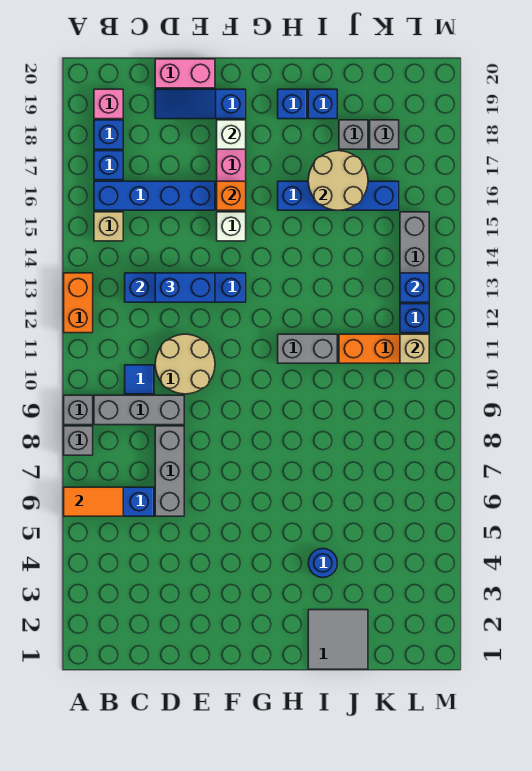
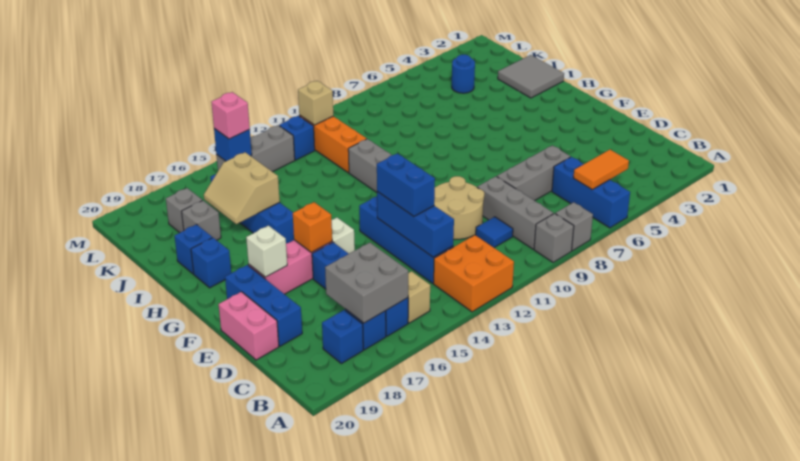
orange tile A6:B6 level 2 -> orange tile B5:B6 level 2
orange brick A12:A13 level 1 -> orange brick A12:B13 level 1
none -> grey brick B16:C17 level 2
pink brick B19 level 1 -> pink brick L15 level 3
blue slope D19:F19 level 1 top F -> blue brick D19:F19 level 1
blue round brick I4 level 1 -> blue round brick K4 level 1
tan round brick I16:J17 level 2 -> tan slope I16:J17 level 2 top 16
blue brick L13 level 2 -> blue brick L15 level 2

